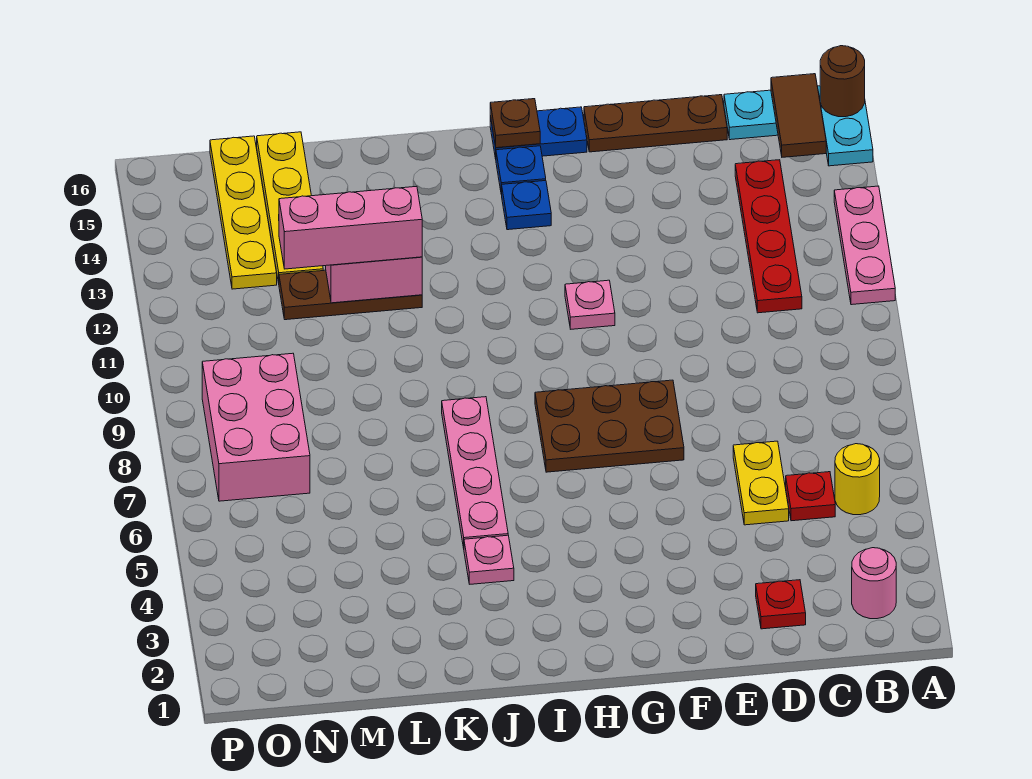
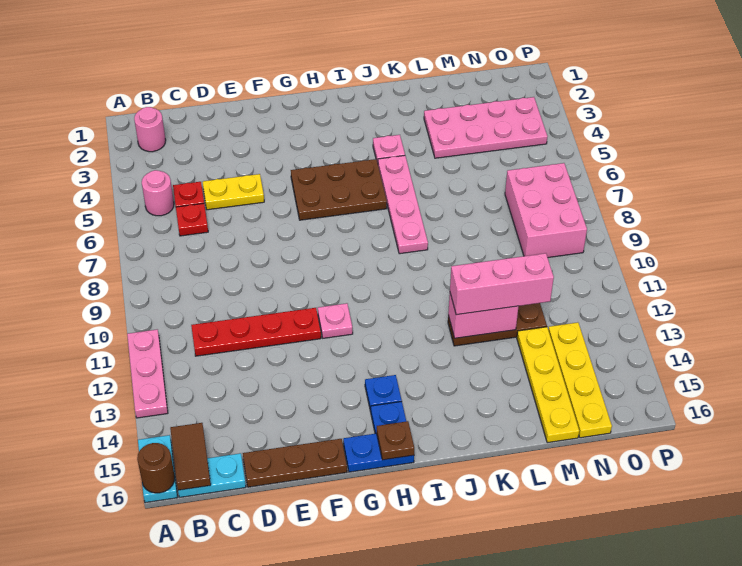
yellow round brick B5 level 1 -> pink round brick B5 level 1
red plate C11:C14 level 1 -> red plate C11:F11 level 1
red plate D2 level 1 -> red plate C6 level 1
yellow plate D5:D6 level 1 -> yellow plate D5:E5 level 1
brown plate F7:H8 level 1 -> brown plate G5:I6 level 1
none -> pink plate L3:O4 level 1

